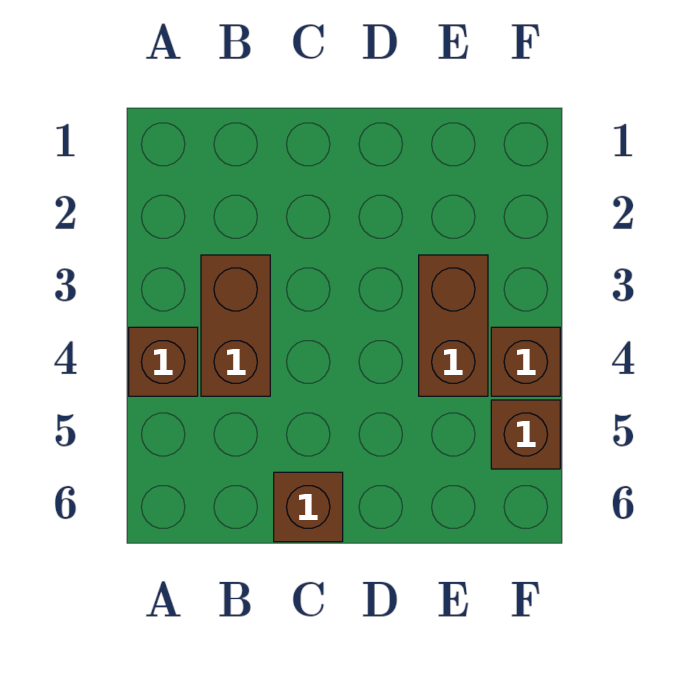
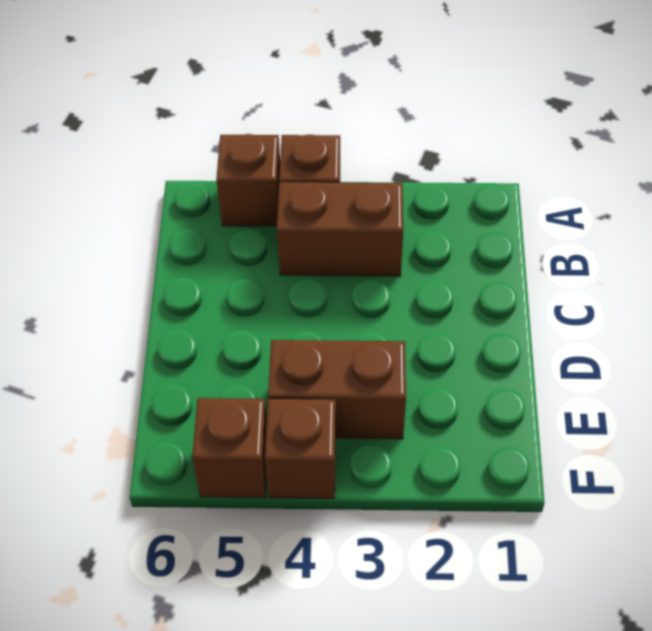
brown brick C6 level 1 -> brown brick A5 level 1

